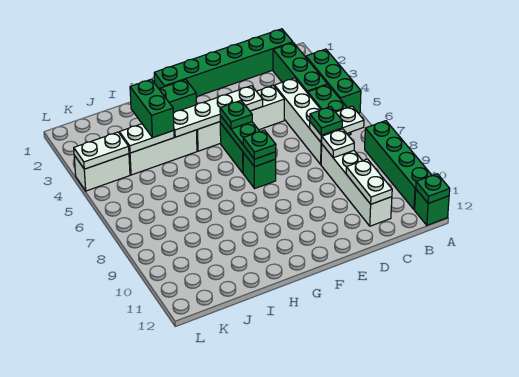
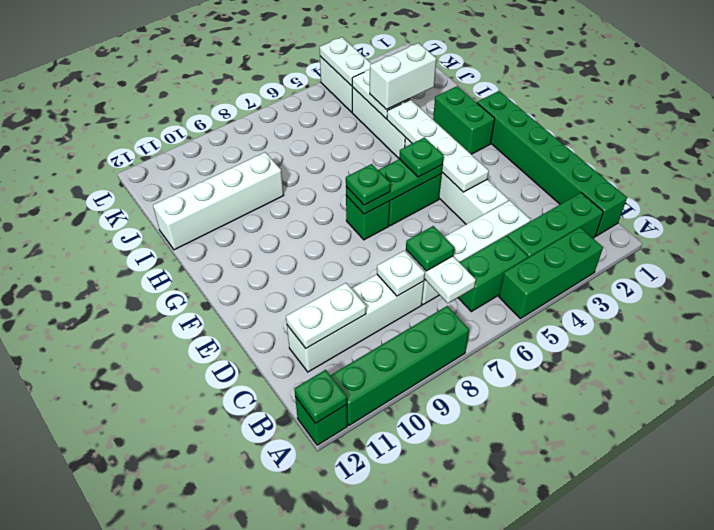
green brick I3:I4 level 3 -> white brick I3:I4 level 3
none -> white brick I9:I12 level 1

